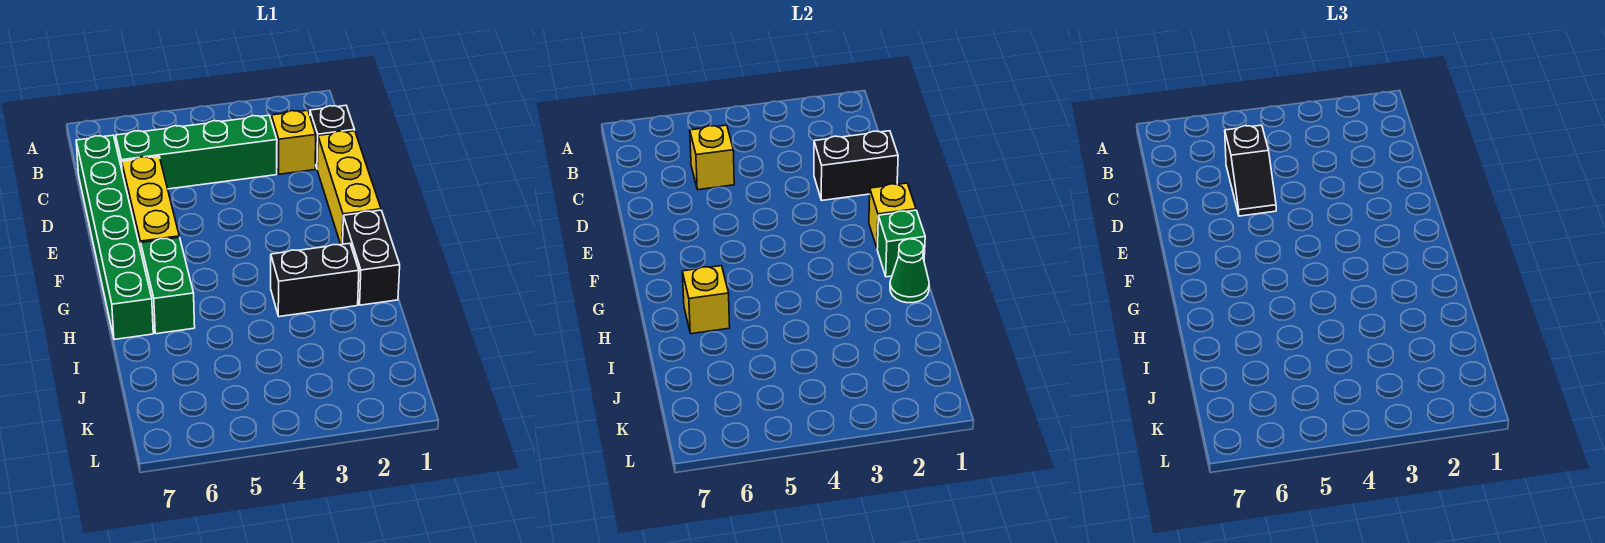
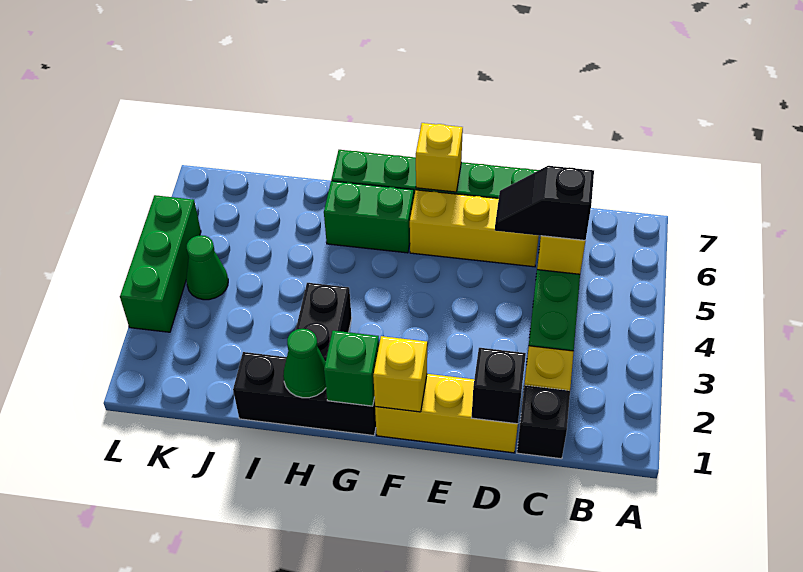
black brick D1:D2 level 2 -> black brick D1 level 2
black brick G1:H1 level 1 -> black brick G1:I1 level 1
yellow brick H6 level 2 -> yellow brick F7 level 2
none -> green cone K4 level 1
none -> green brick L3:L5 level 1

